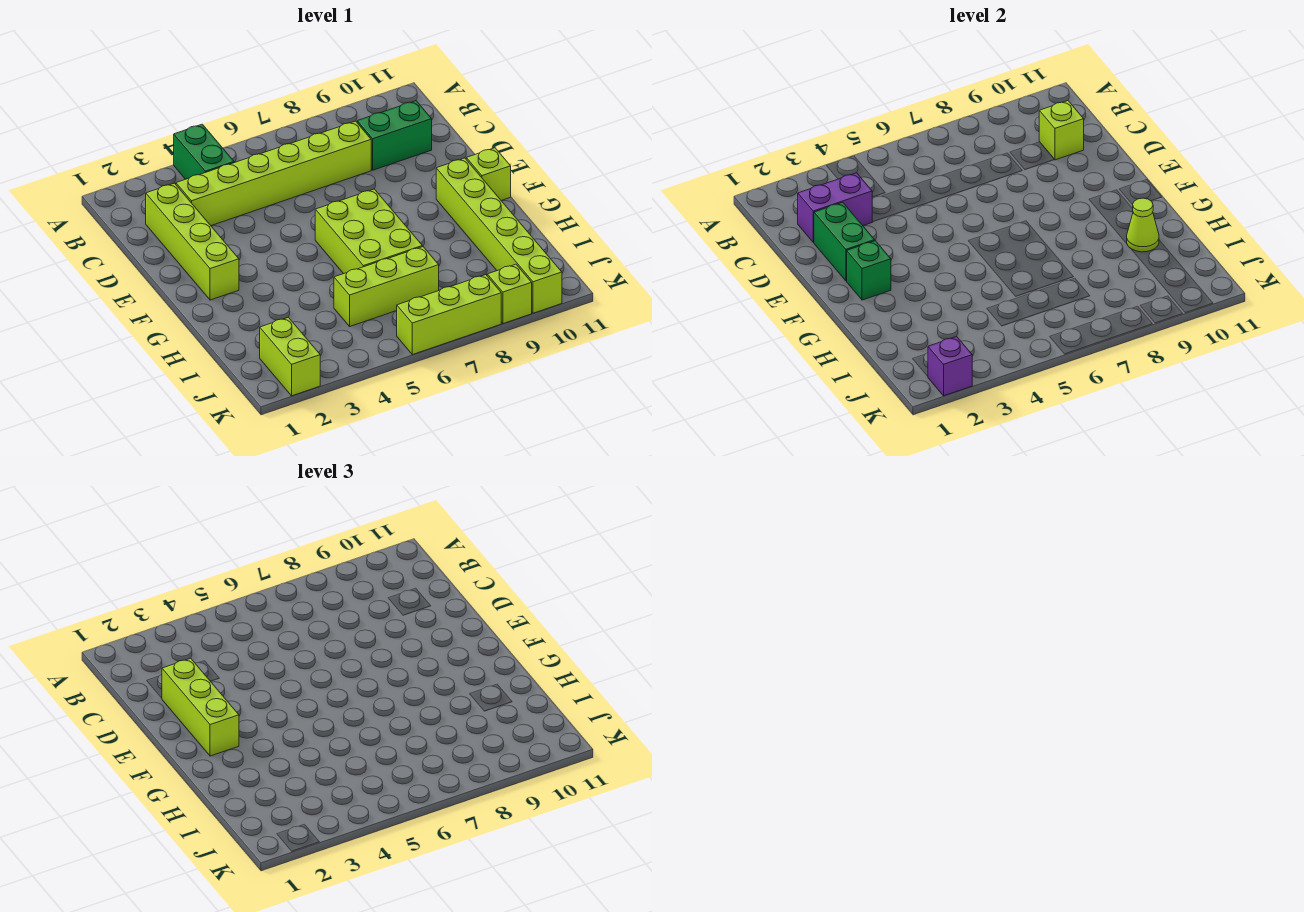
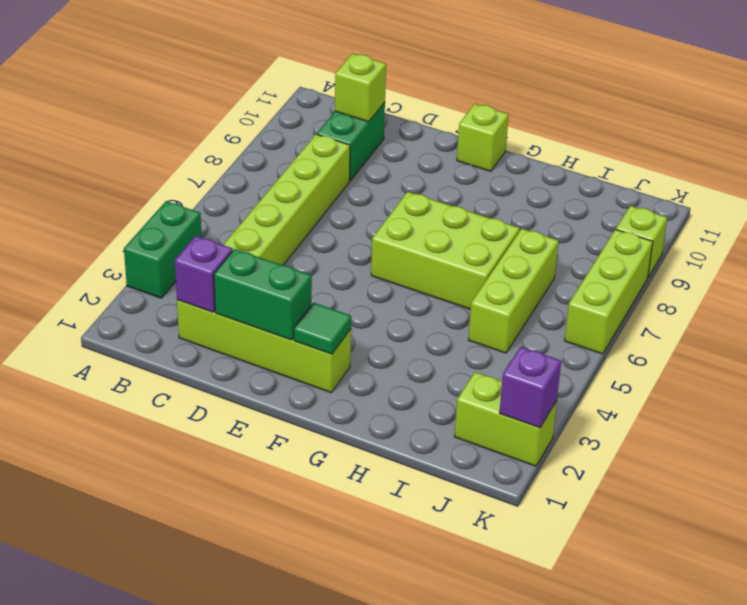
green brick A4:B4 level 1 -> green brick A3:A4 level 1
purple brick C2:C3 level 2 -> purple brick C2 level 2
lime brick D2:F2 level 3 -> none
green brick F2 level 2 -> green tile F2 level 2
lime brick F10:K10 level 1 -> none
lime cone H10 level 2 -> none

